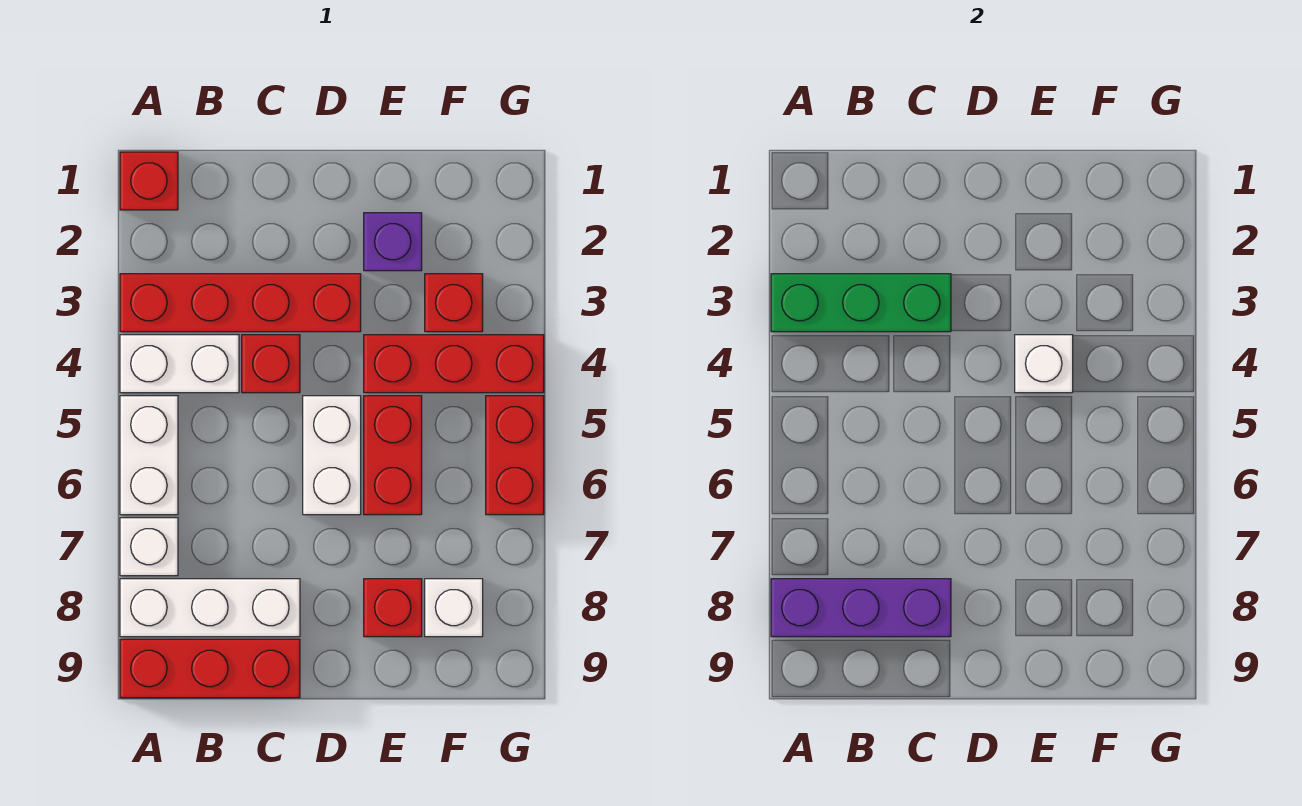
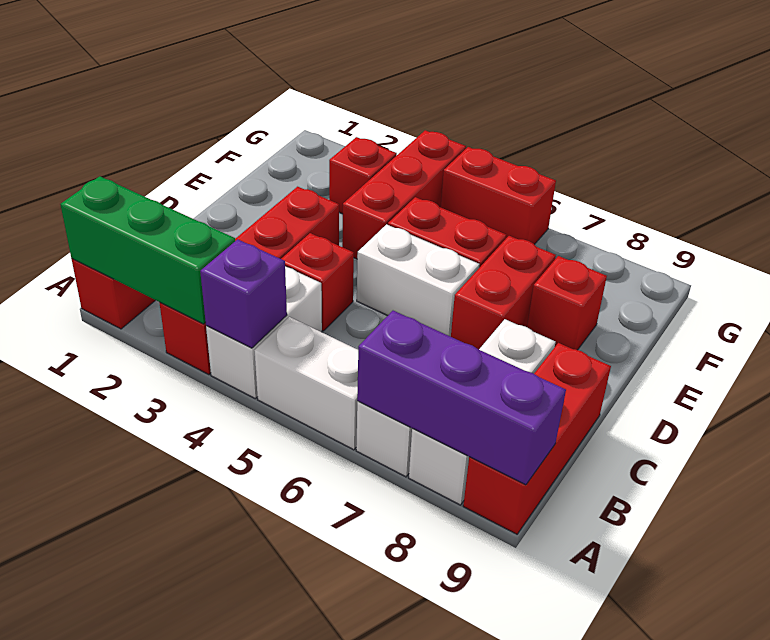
green brick A3:C3 level 2 -> green brick A1:A3 level 2
purple brick A8:C8 level 2 -> purple brick A7:A9 level 2
none -> red brick D7:E7 level 1
purple brick E2 level 1 -> purple brick A4 level 2
white brick E4 level 2 -> none
white brick F8 level 1 -> none

